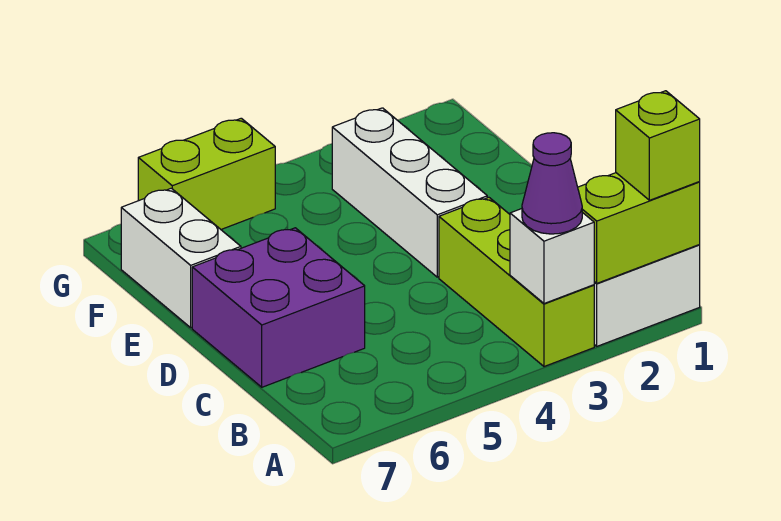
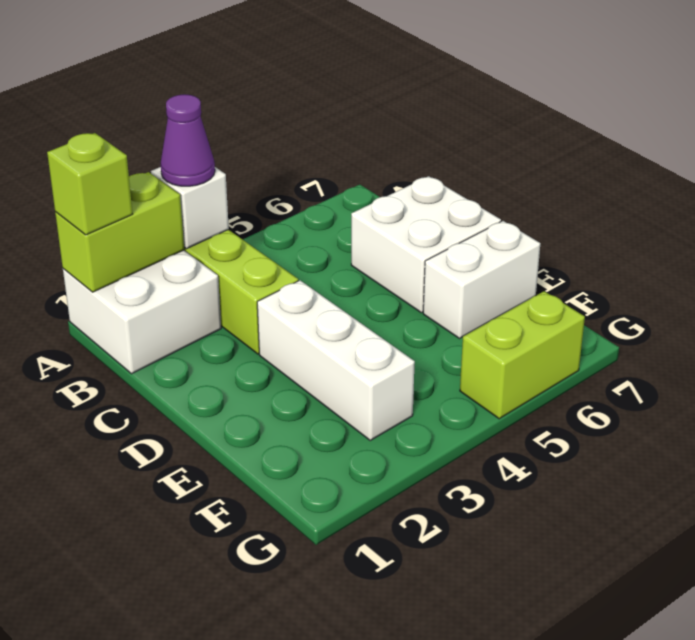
purple brick C6:D7 level 1 -> white brick C6:D7 level 1
white brick E7:F7 level 1 -> white brick E6:E7 level 1

